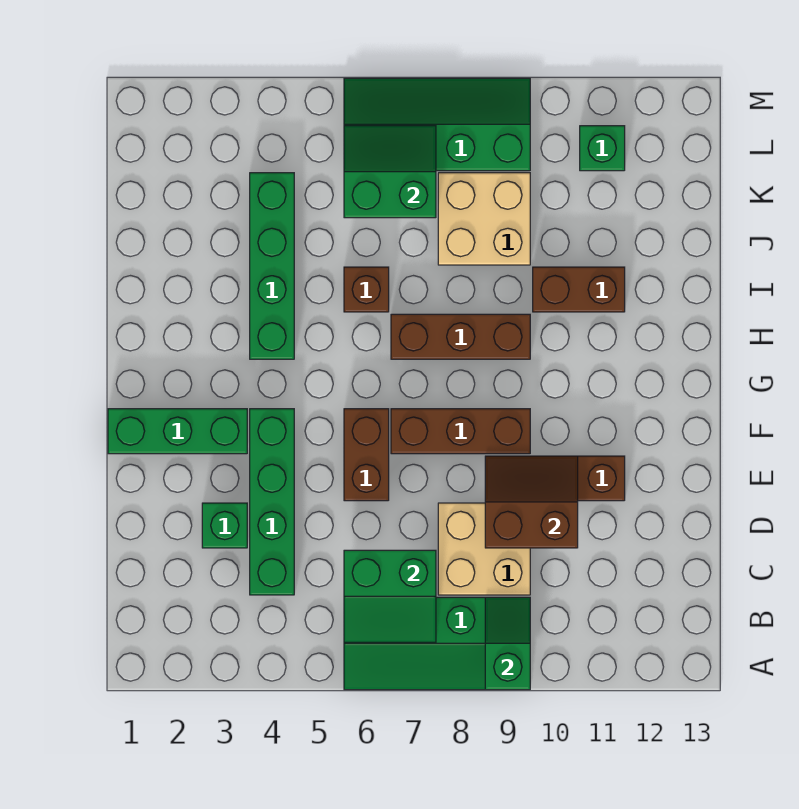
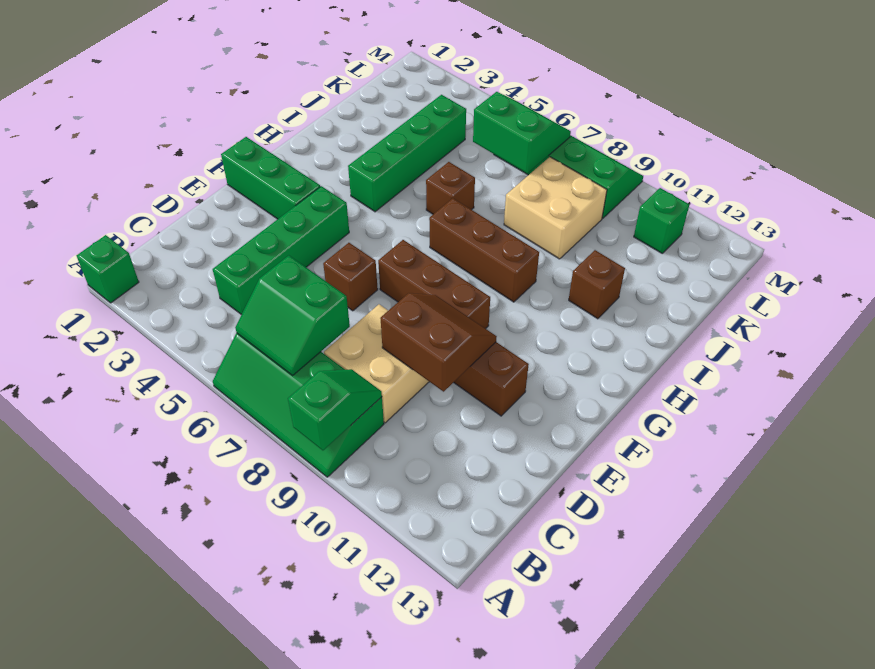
green brick D3 level 1 -> green brick A1 level 1
brown brick E6:F6 level 1 -> brown brick E6 level 1
brown brick I10:I11 level 1 -> brown brick I11 level 1

